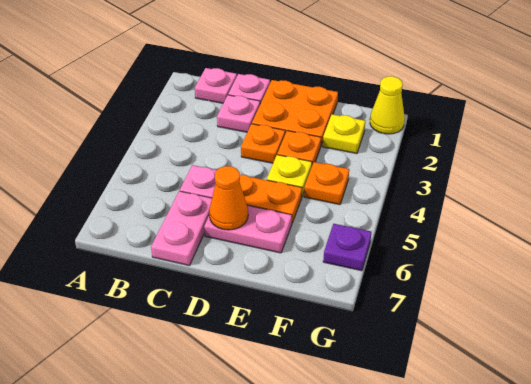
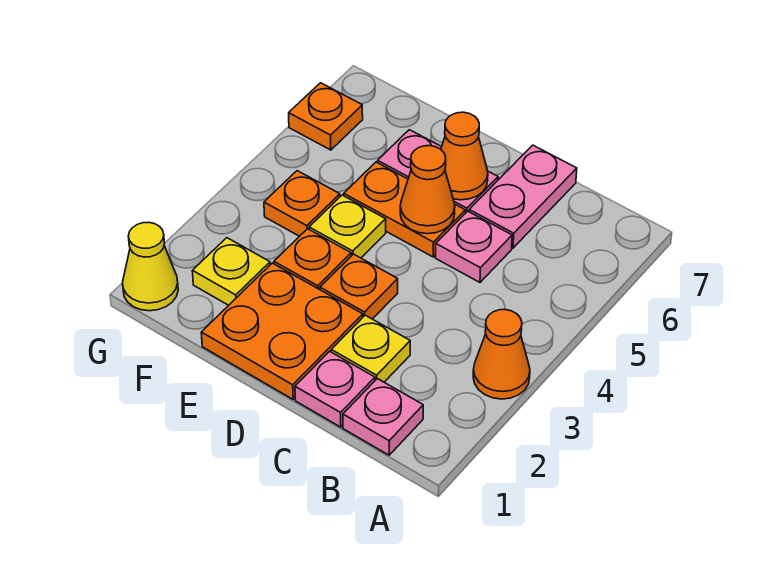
none -> orange cone A3 level 1
pink plate C2 level 1 -> yellow plate C2 level 1
none -> orange cone D5 level 2
purple plate G6 level 1 -> orange plate G6 level 1

